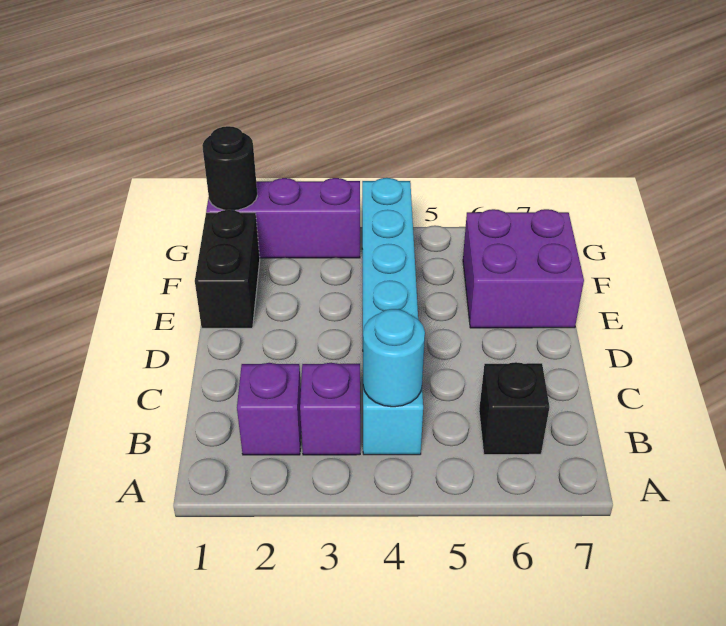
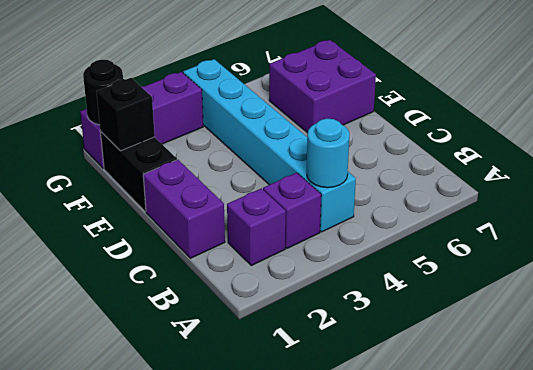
black brick B6 level 1 -> black brick F1 level 2
none -> purple brick C1:D1 level 1

